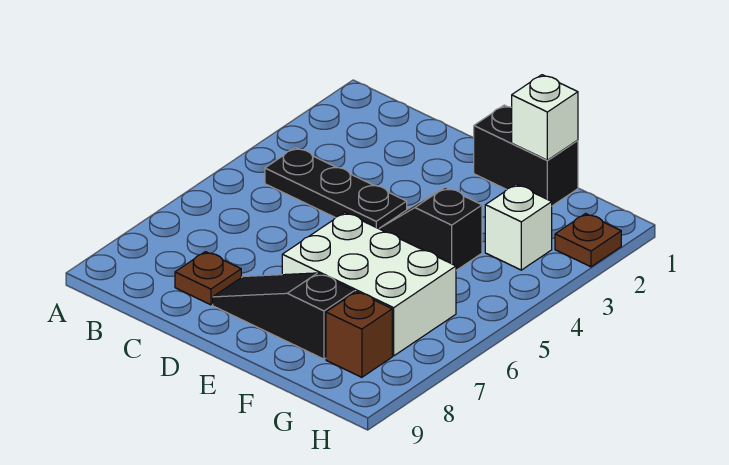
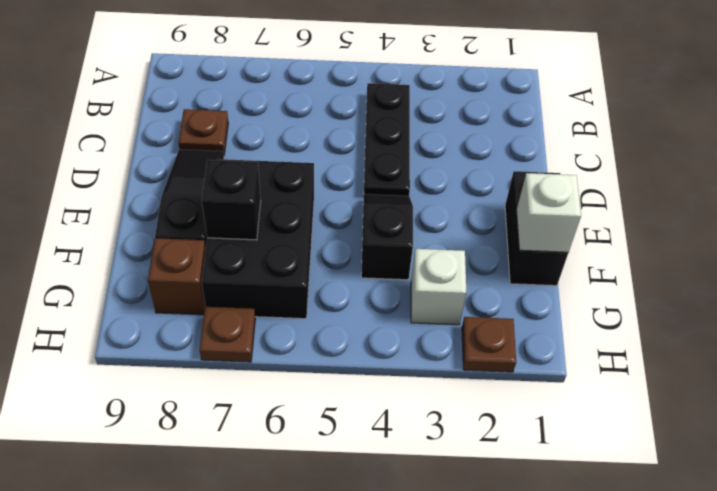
white brick E6:G7 level 1 -> black brick E6:G7 level 1
none -> black brick F7 level 2
none -> brown plate H7 level 1

